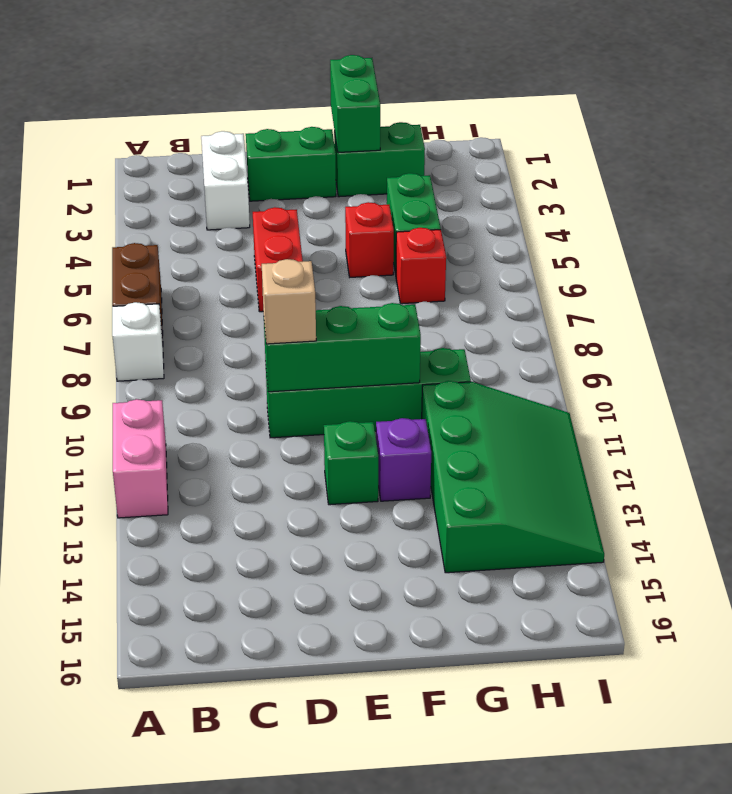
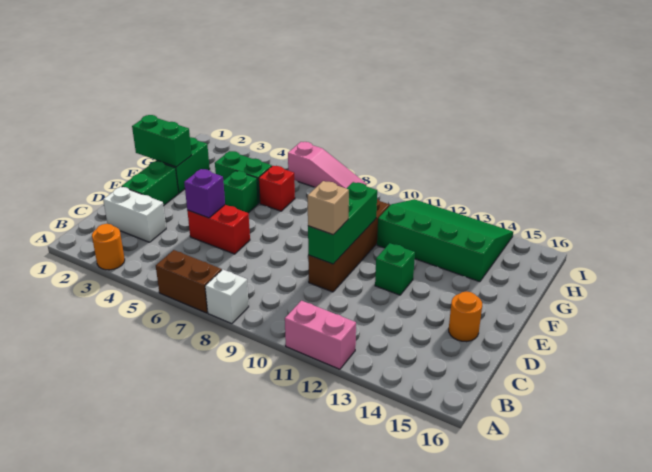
none -> orange round brick A3 level 1
green brick D10:G10 level 1 -> brown brick D10:G10 level 1
none -> orange round brick D15 level 1
red brick F5 level 1 -> green brick F5 level 1
purple brick F12 level 1 -> purple brick D5 level 2
none -> pink slope I6:I8 level 1 top 6

